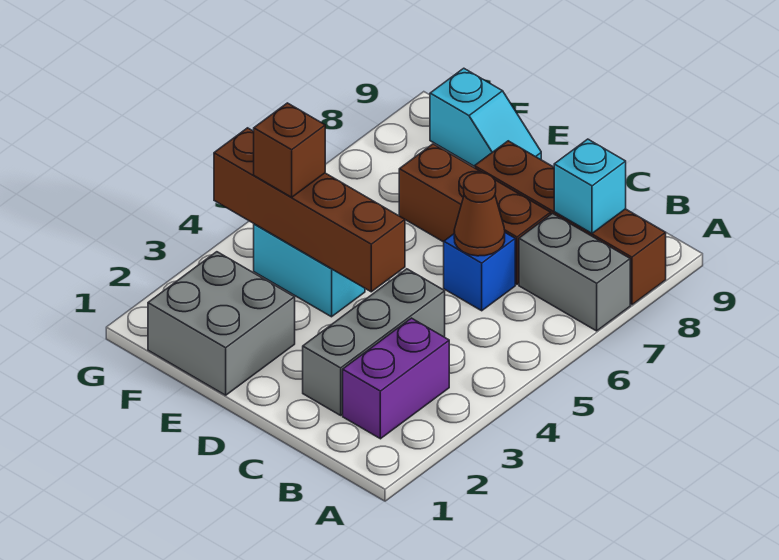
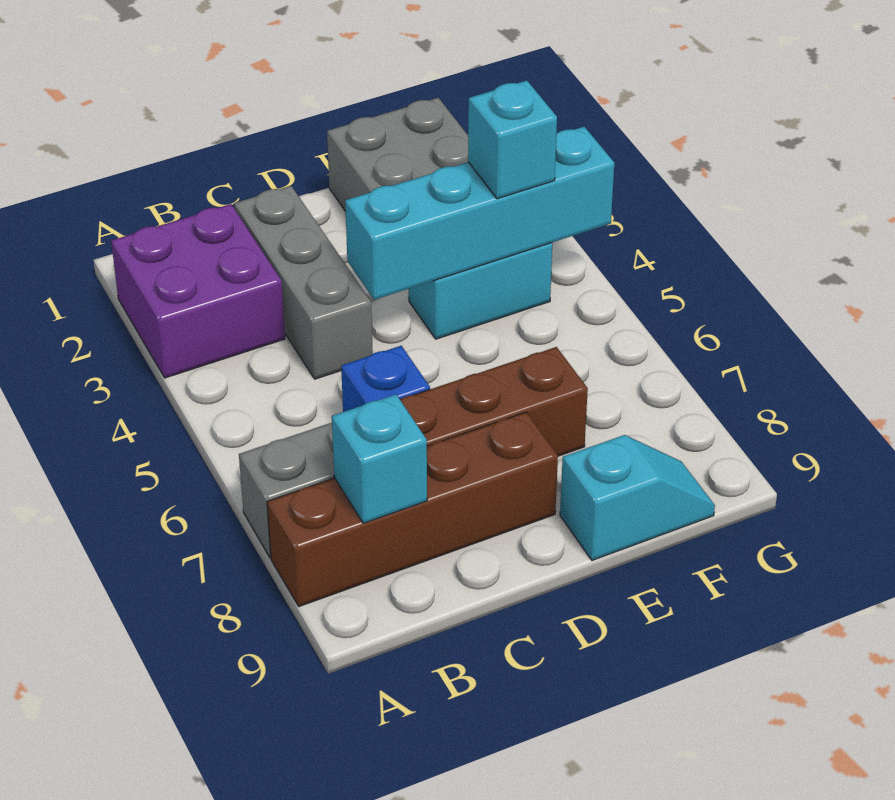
purple brick B2:B3 level 1 -> purple brick A2:B3 level 1
brown cone C6 level 2 -> none
brown brick D4:G4 level 2 -> cyan brick D4:G4 level 2
cyan slope E9:F9 level 1 top F -> cyan slope E9:F9 level 1 top E
brown brick F4 level 3 -> cyan brick F4 level 3

